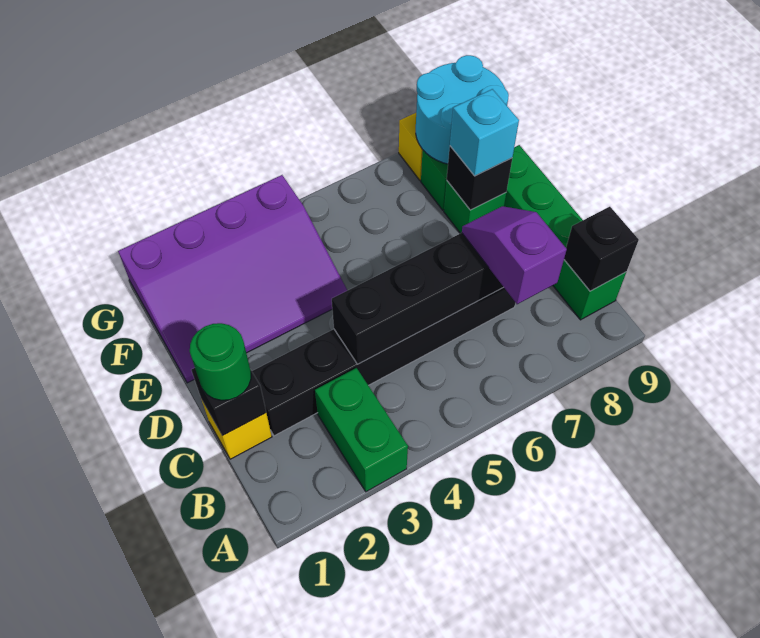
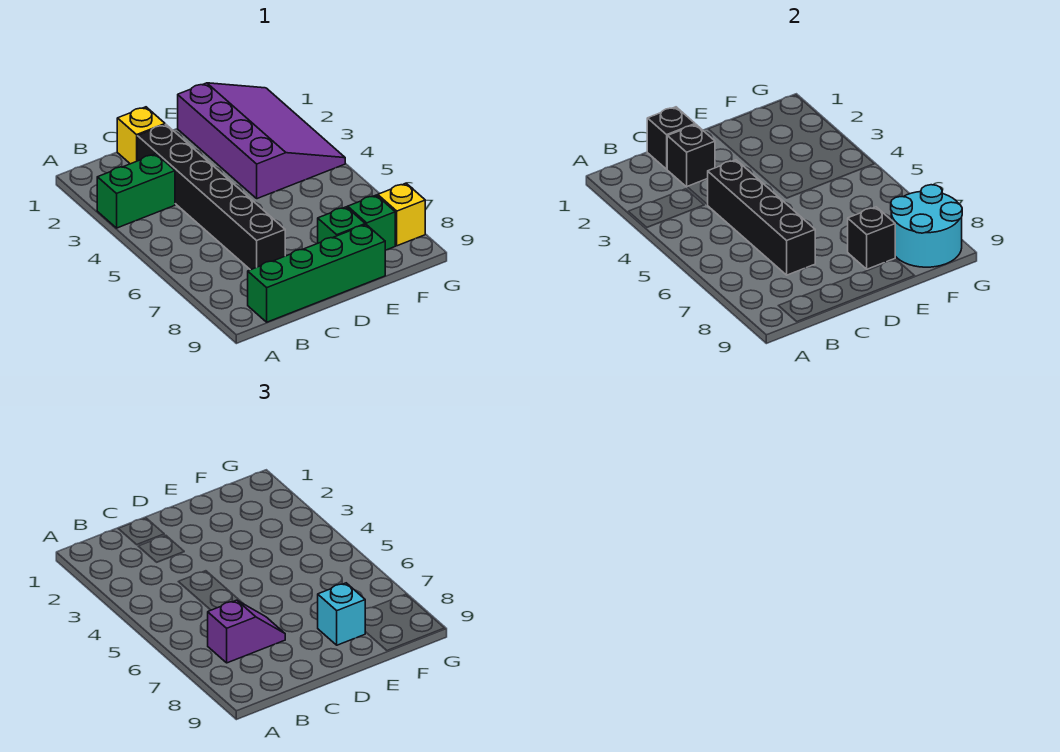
black brick B9 level 2 -> black brick C2 level 2
green round brick C1 level 3 -> none
purple slope E1:G4 level 1 top G -> purple slope E1:G4 level 1 top E

